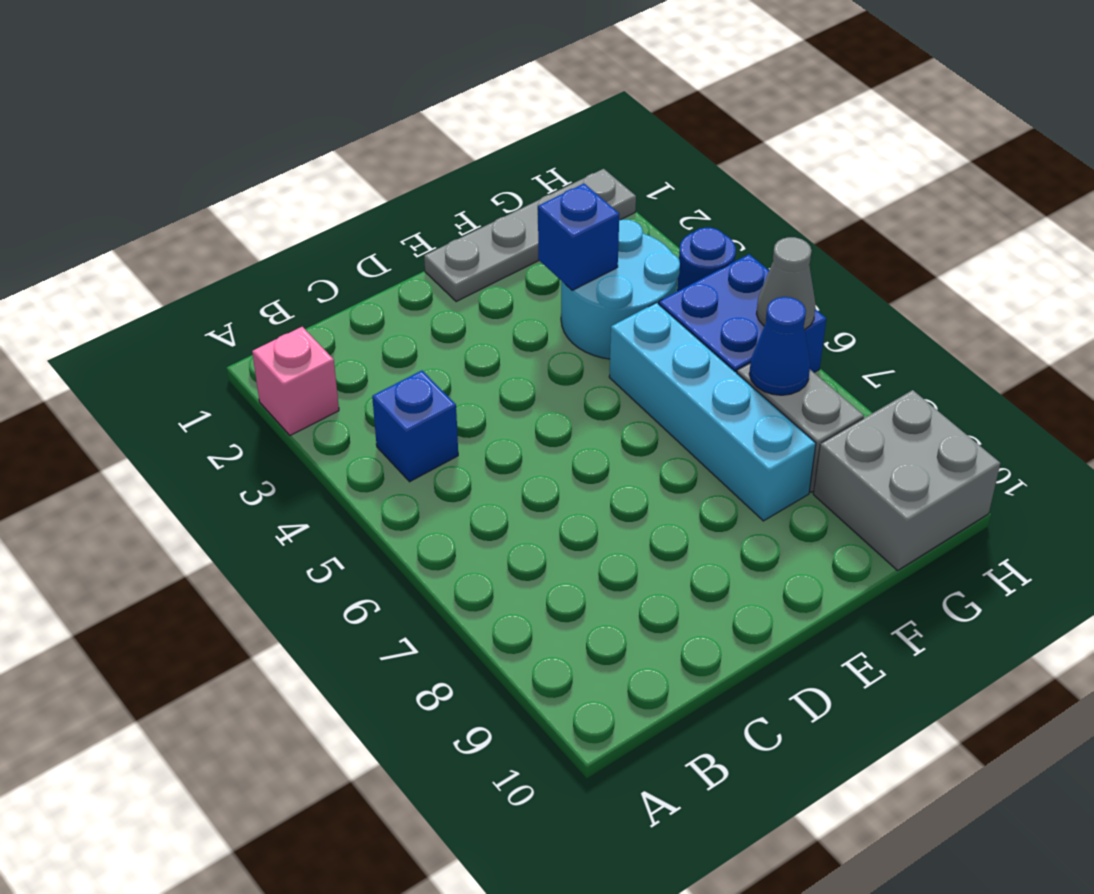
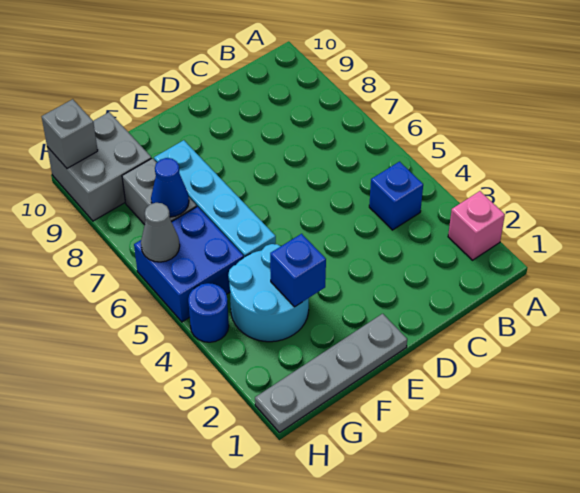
none -> grey brick H10 level 2

